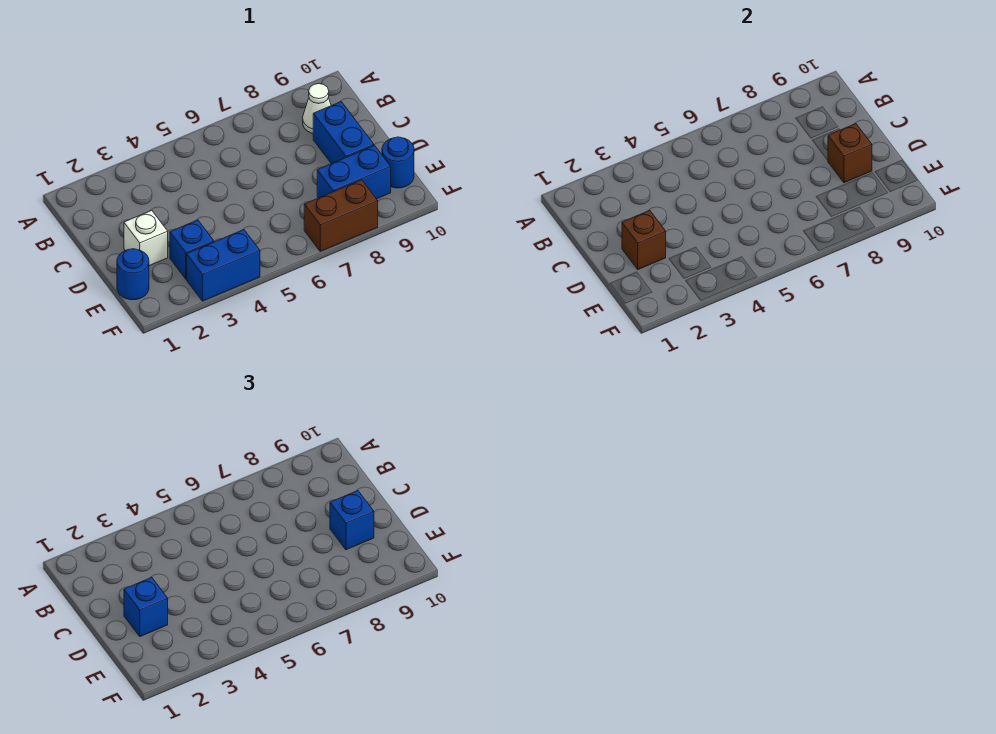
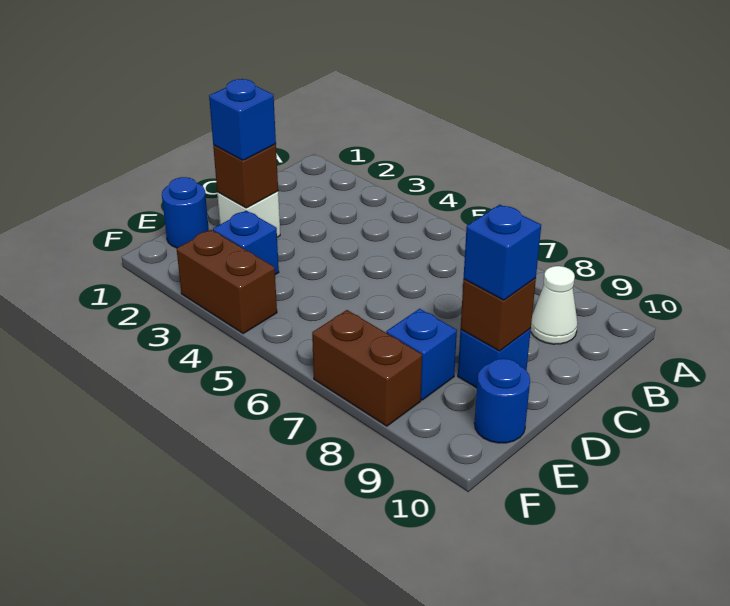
blue brick C9:D9 level 1 -> blue brick D9 level 1
blue brick E8:E9 level 1 -> blue brick E8 level 1
blue brick F3:F4 level 1 -> brown brick F3:F4 level 1

